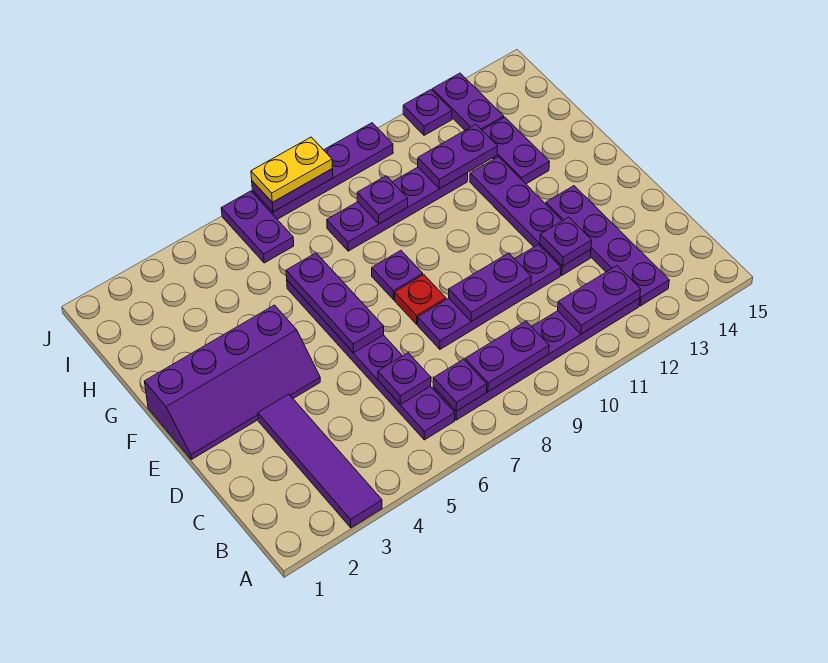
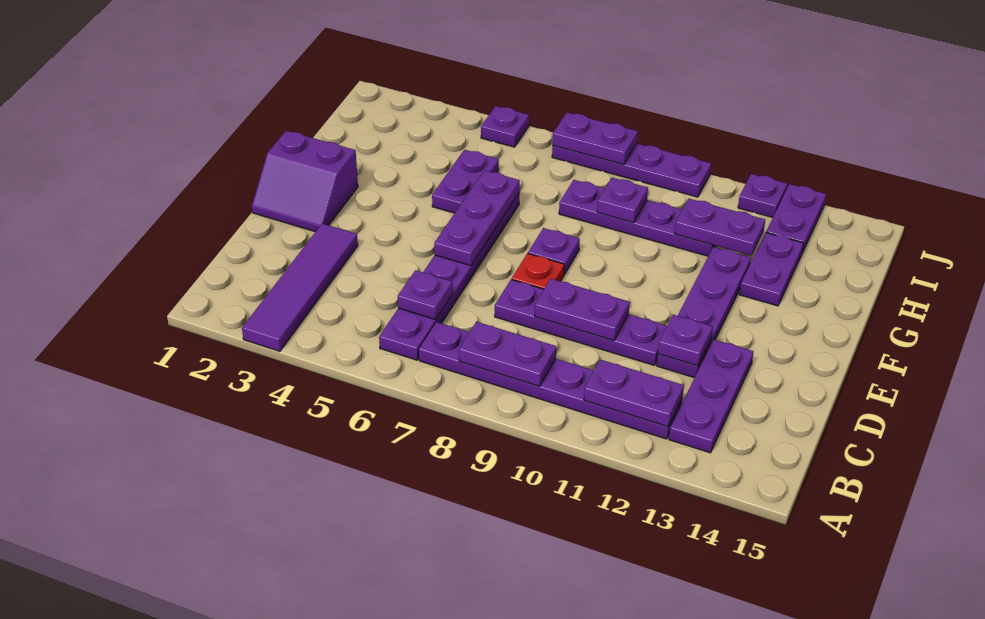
purple plate B7 level 2 -> purple plate J5 level 1
purple plate B13:E13 level 1 -> purple plate B13:D13 level 1
purple slope E1:F4 level 1 top F -> purple slope E1:F2 level 1 top F
purple plate I6:J6 level 1 -> purple plate G5:H5 level 1
yellow plate J7:J8 level 3 -> none

